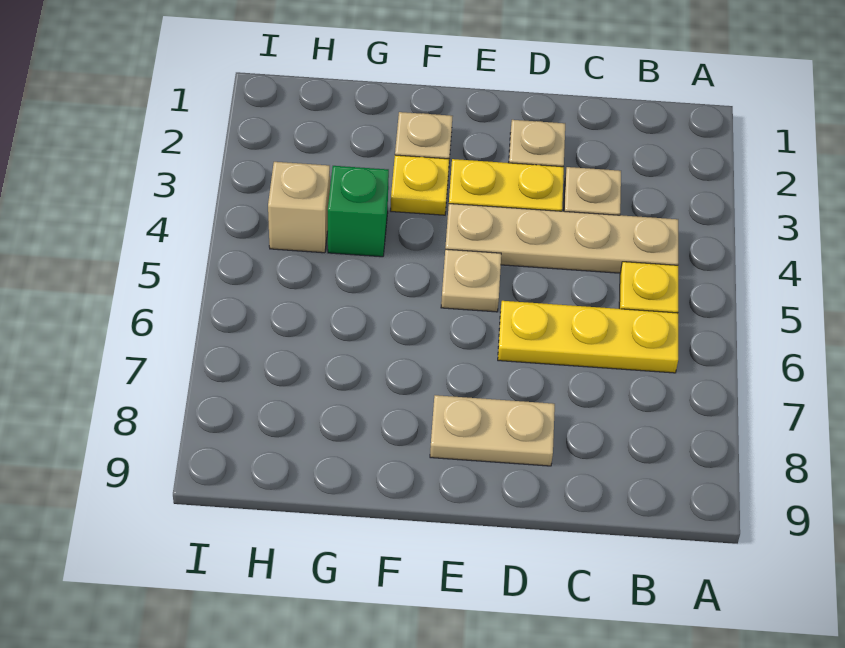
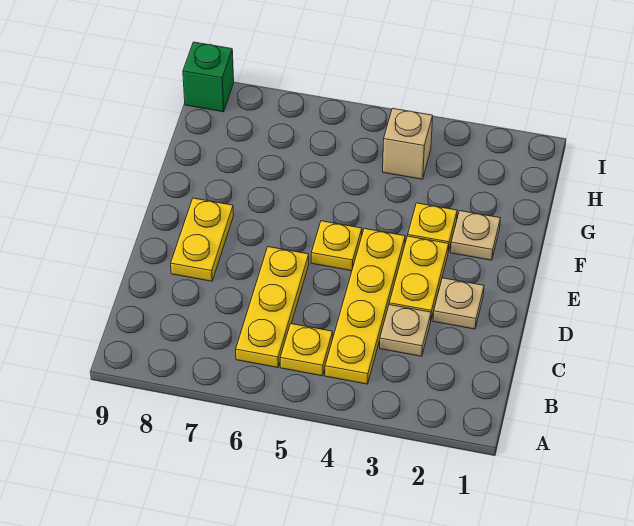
tan plate B4:E4 level 1 -> yellow plate B4:E4 level 1
tan plate D8:E8 level 1 -> yellow plate D8:E8 level 1
tan plate E5 level 1 -> yellow plate E5 level 1
green brick G4 level 1 -> green brick I9 level 1

